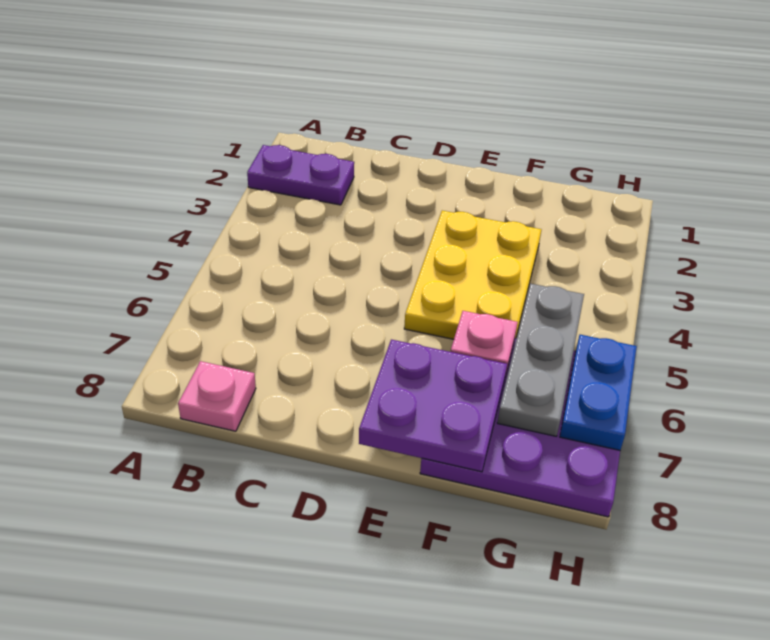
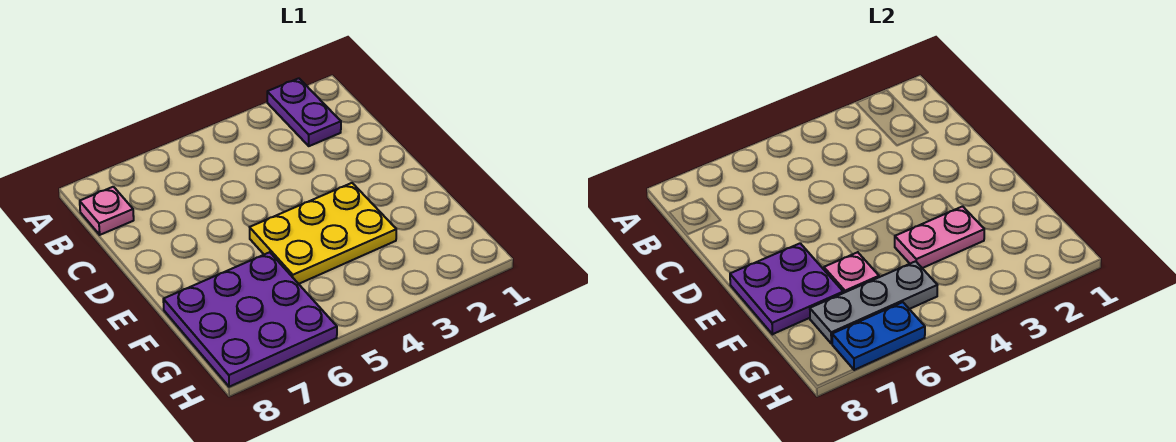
none -> pink plate F3:F4 level 2

